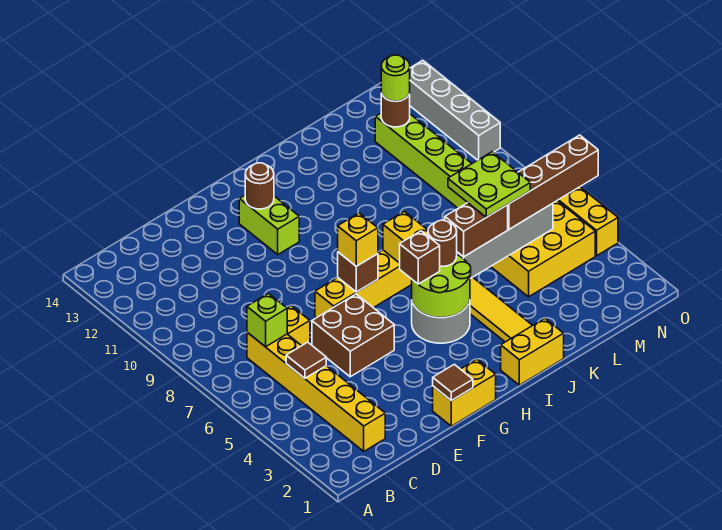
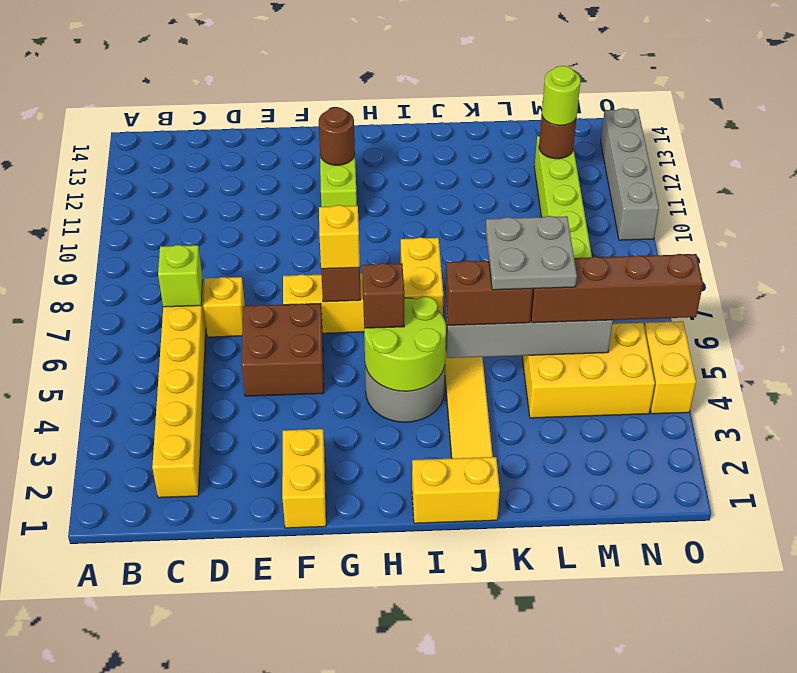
brown tile C5 level 2 -> none
yellow brick F1:G1 level 1 -> yellow brick F1:F2 level 1
brown tile F1 level 2 -> none
brown round brick I5 level 3 -> none
lime plate K5:L6 level 4 -> grey plate K5:L6 level 4

